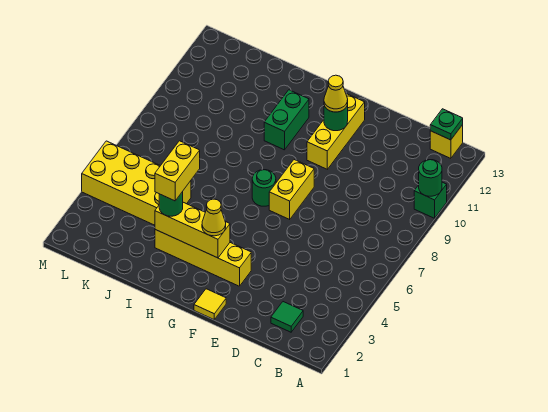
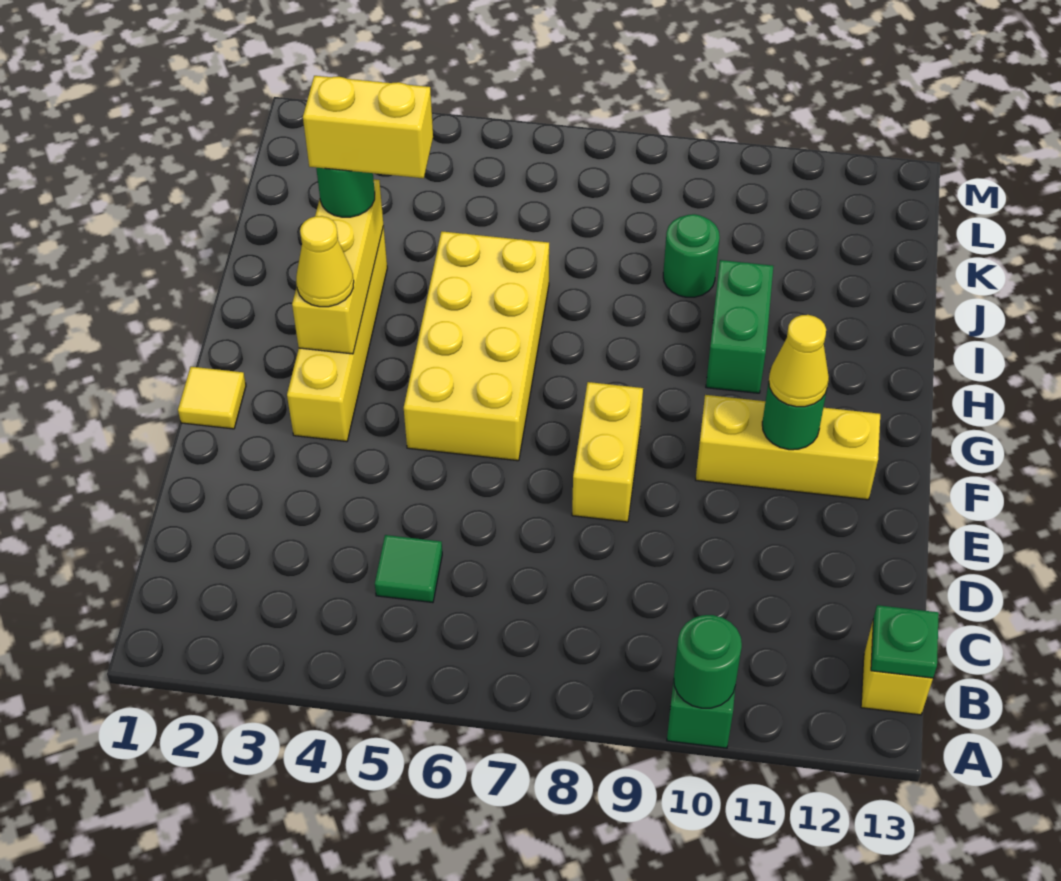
green tile C2 level 1 -> green tile C5 level 1
yellow brick F7:F8 level 1 -> yellow brick E8:F8 level 1
green round brick G7 level 1 -> green round brick J9 level 1
green brick H10:H11 level 1 -> green brick H10:I10 level 1
yellow brick J4:M5 level 1 -> yellow brick F5:I6 level 1

